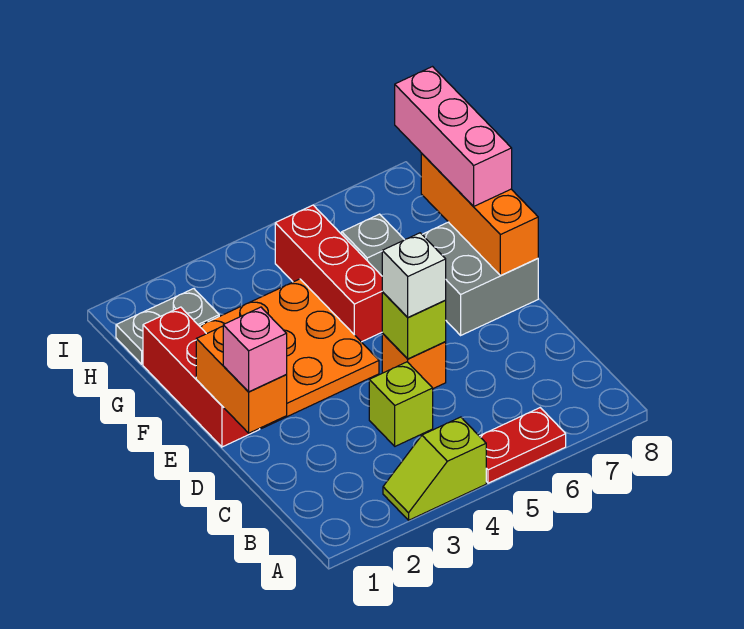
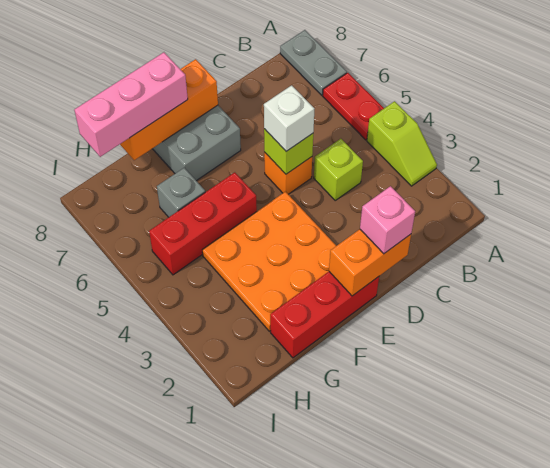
grey plate H1:H2 level 1 -> grey plate A7:A8 level 1

